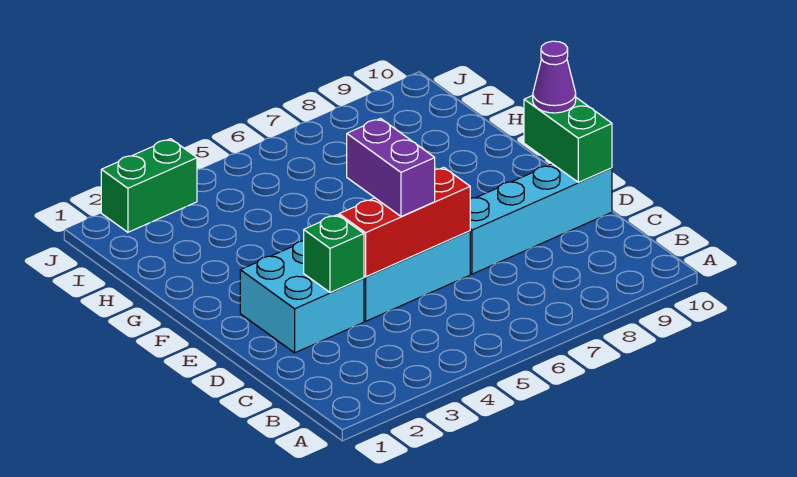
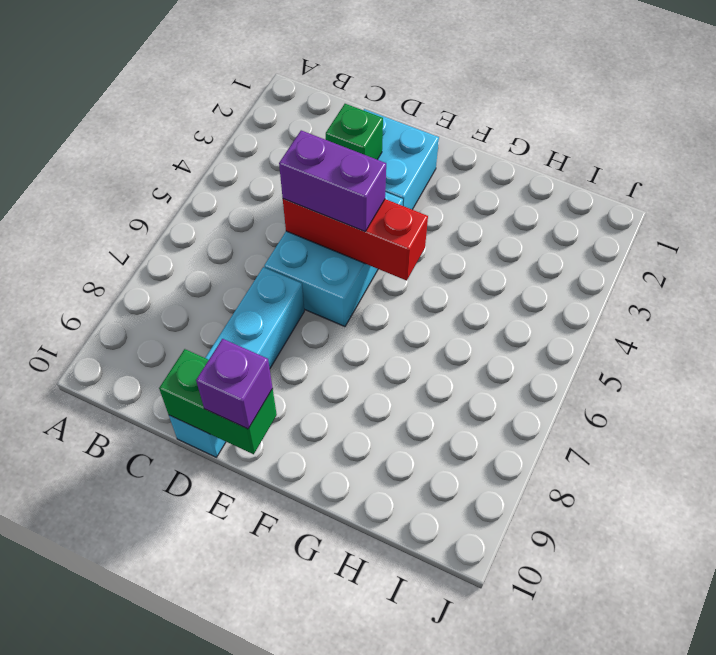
red brick D4:D6 level 2 -> red brick D5:F5 level 2
purple cone E10 level 3 -> purple brick E10 level 3
green brick J2:J3 level 1 -> none

